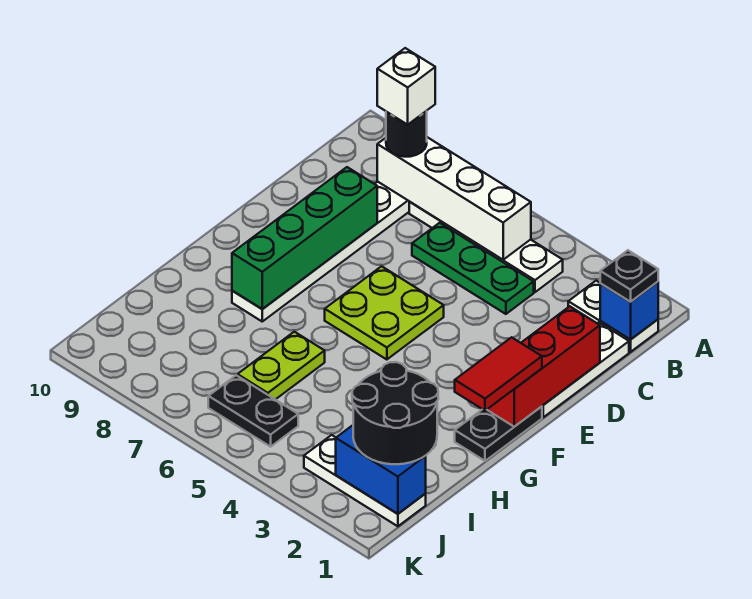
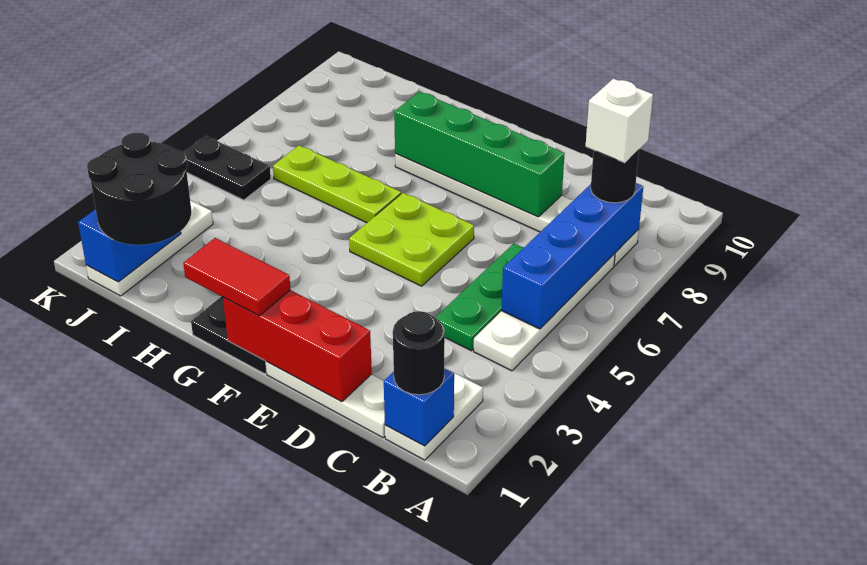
black plate B1 level 3 -> black round brick B1 level 3
white brick B5:B8 level 2 -> blue brick B5:B8 level 2
lime plate H6:I6 level 1 -> lime plate G6:I6 level 1
black plate J5:J6 level 1 -> black plate J5:K5 level 1

